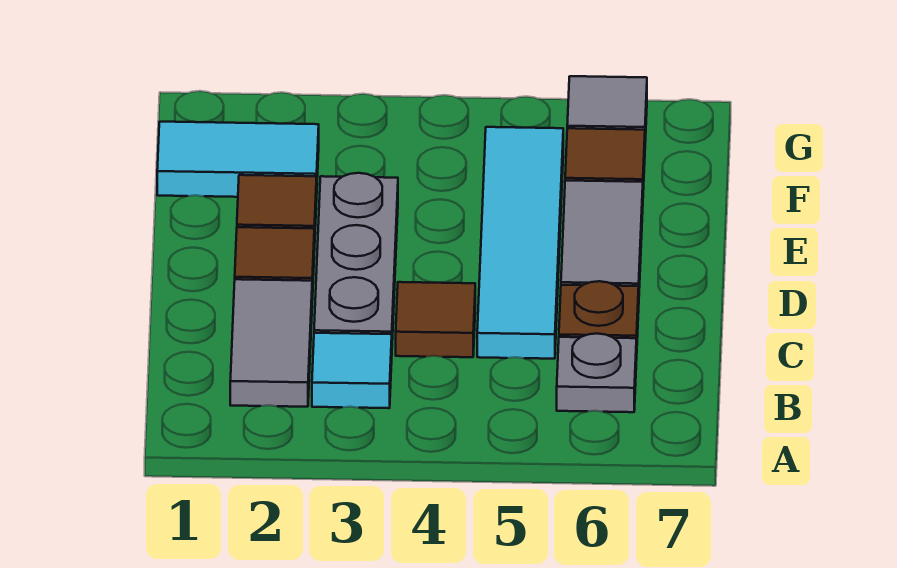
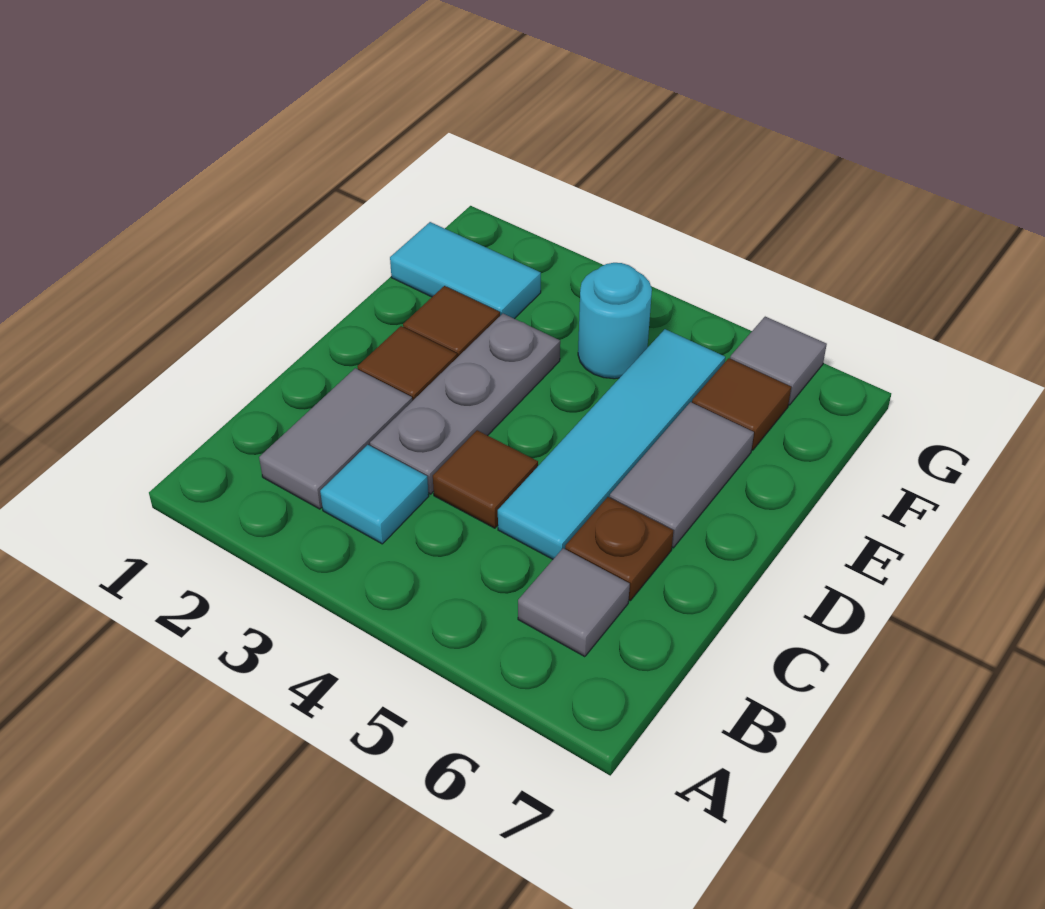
grey plate B6 level 1 -> grey tile B6 level 1
none -> cyan round brick F4 level 1

